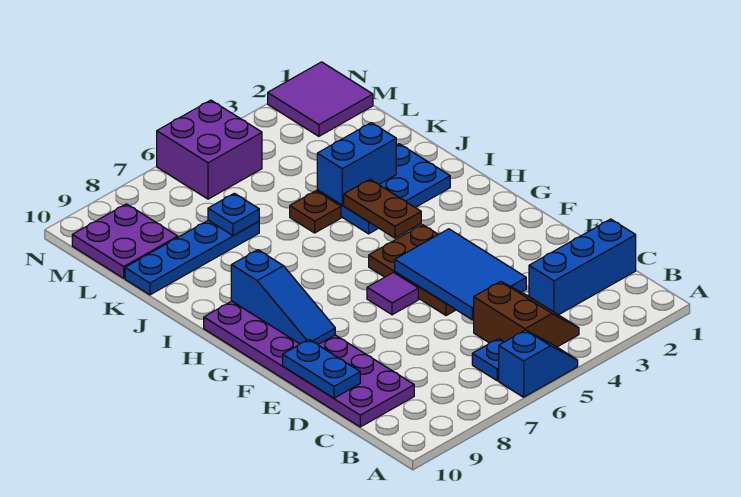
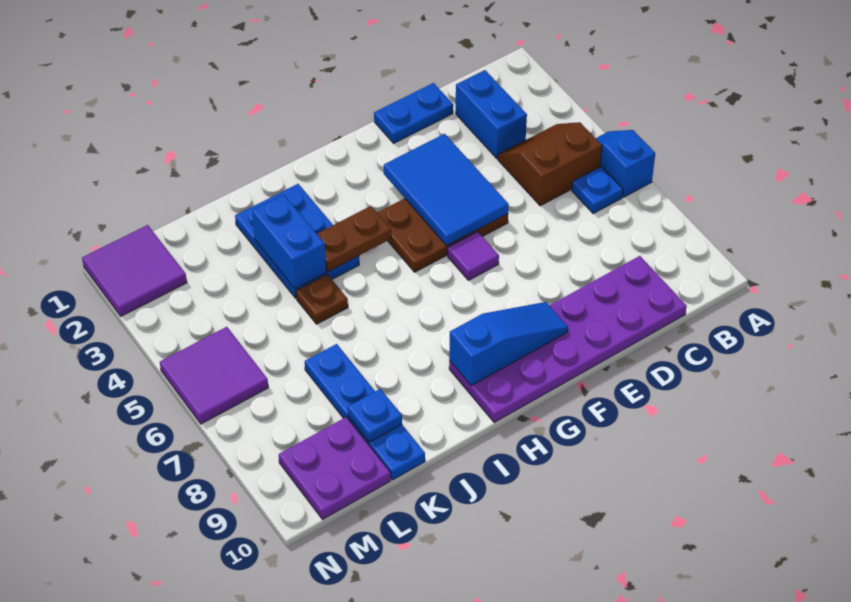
blue brick C1:C3 level 1 -> blue brick C2:C3 level 1
blue tile D4:F5 level 2 -> blue tile E3:F5 level 2
blue plate D10:E10 level 2 -> blue plate D1:E1 level 1
blue plate K7 level 2 -> blue plate K9 level 2
purple brick M5:N6 level 1 -> purple tile M5:N6 level 1

